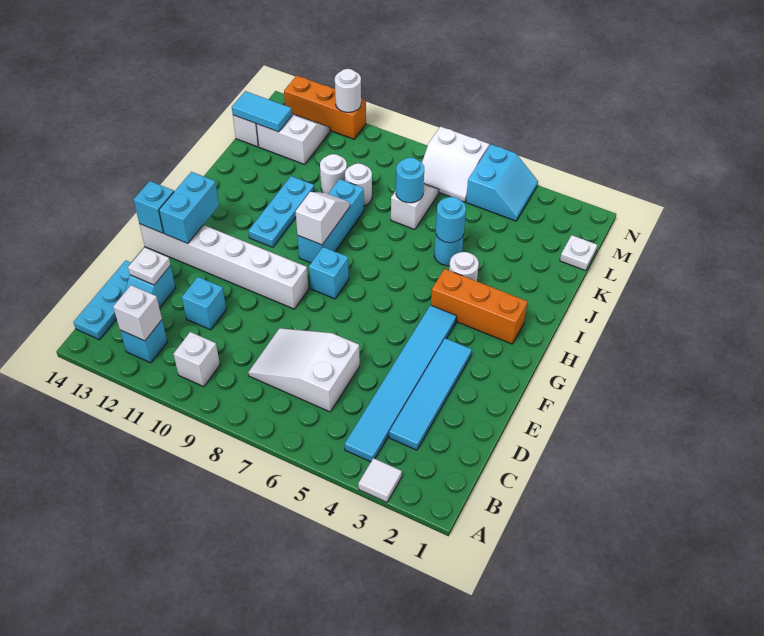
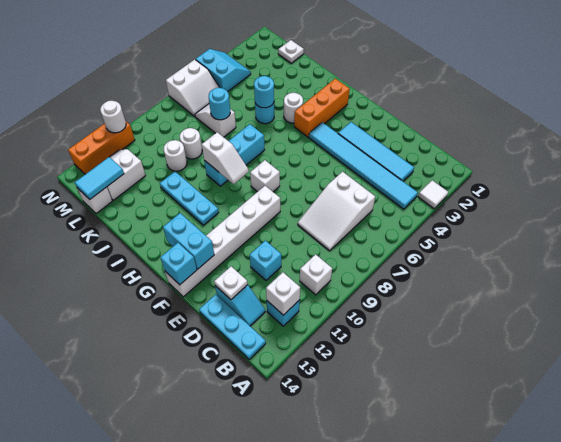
cyan brick G8 level 1 -> white brick G8 level 1
cyan brick H9:J9 level 1 -> cyan brick I7:I9 level 1
white slope H9:I9 level 2 top H -> white slope H9:I9 level 2 top I

